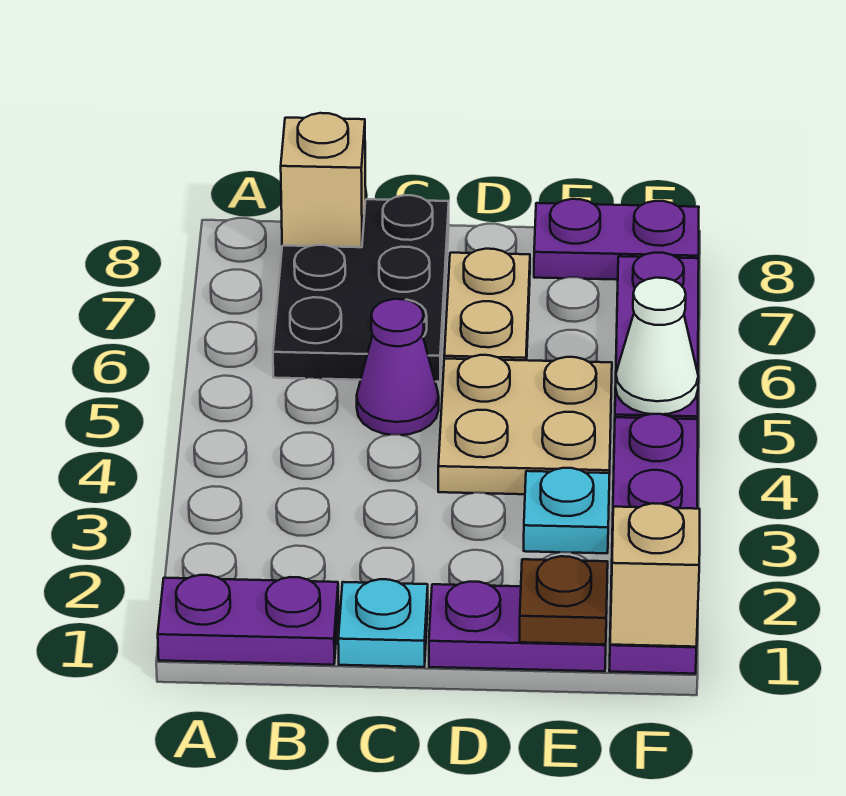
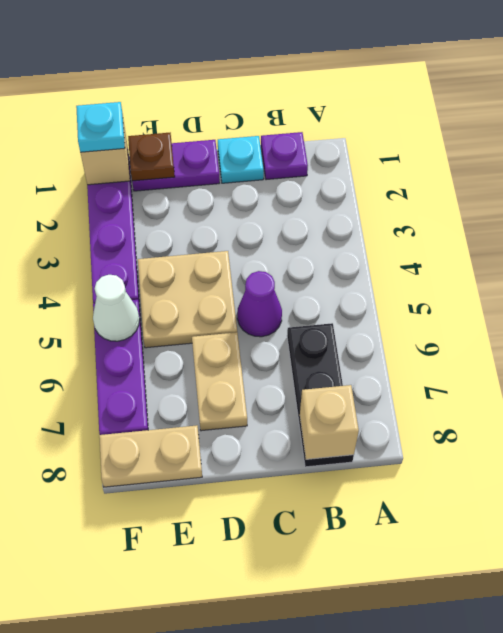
purple plate A1:B1 level 1 -> purple plate B1 level 1
black plate B6:C8 level 1 -> black plate B6:B8 level 1
cyan plate E3 level 1 -> cyan plate F1 level 3
purple plate E8:F8 level 1 -> tan plate E8:F8 level 1

